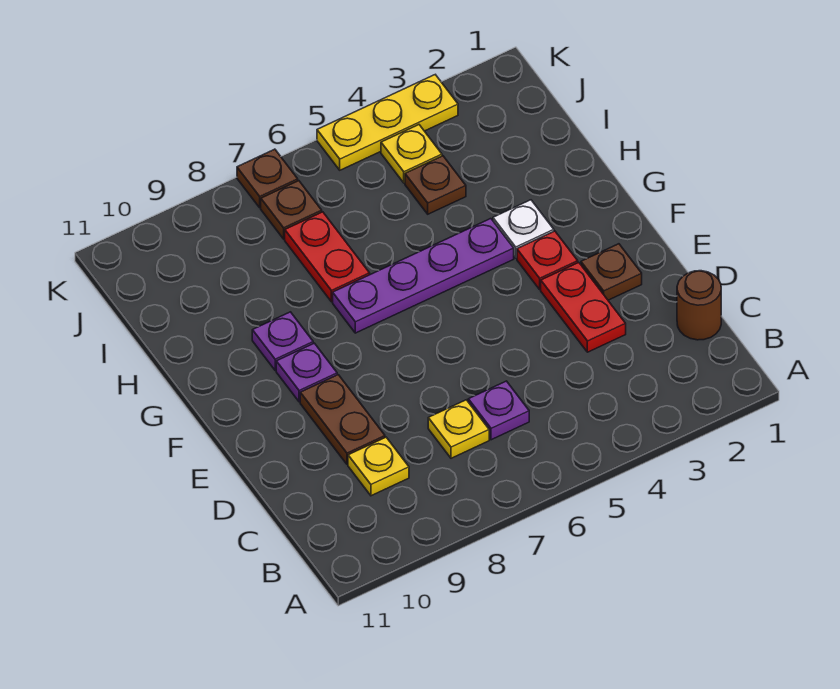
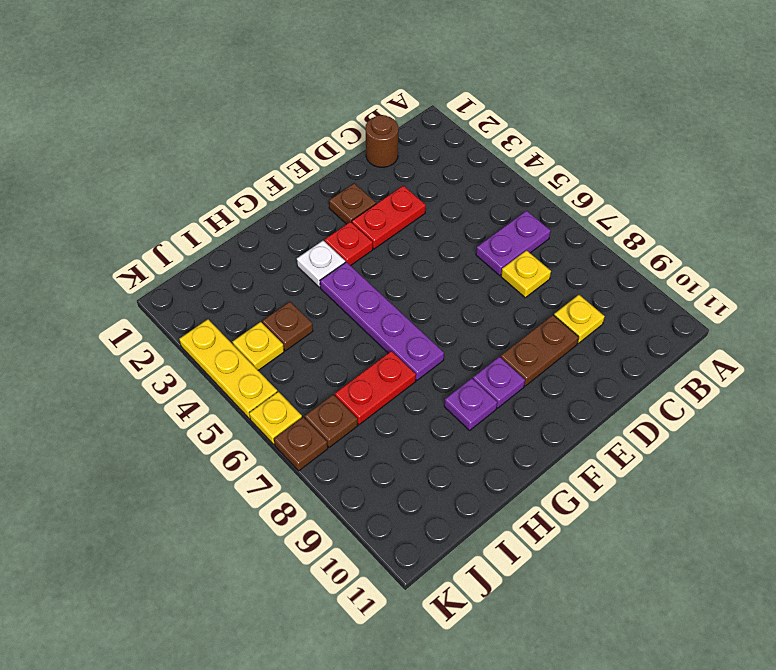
purple plate C6 level 1 -> purple plate B6:C6 level 1
none -> yellow plate K6 level 1

